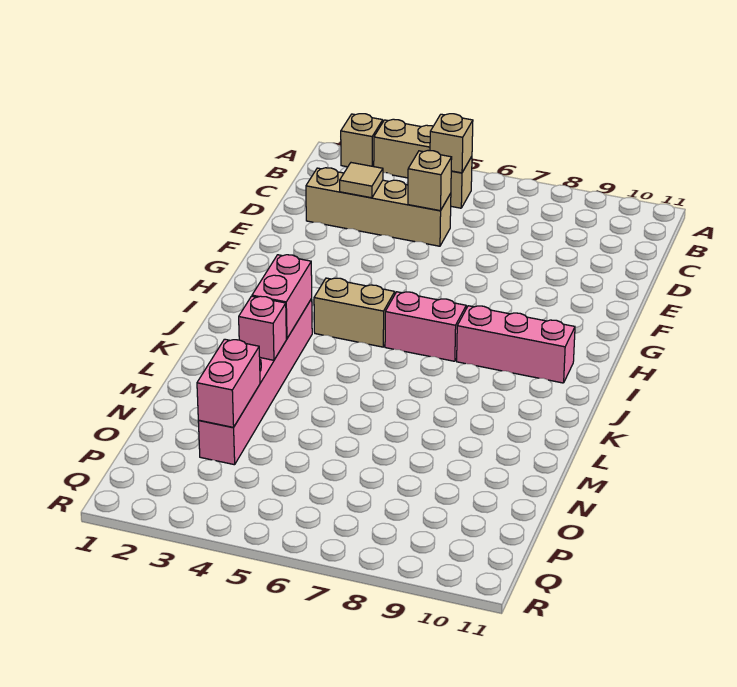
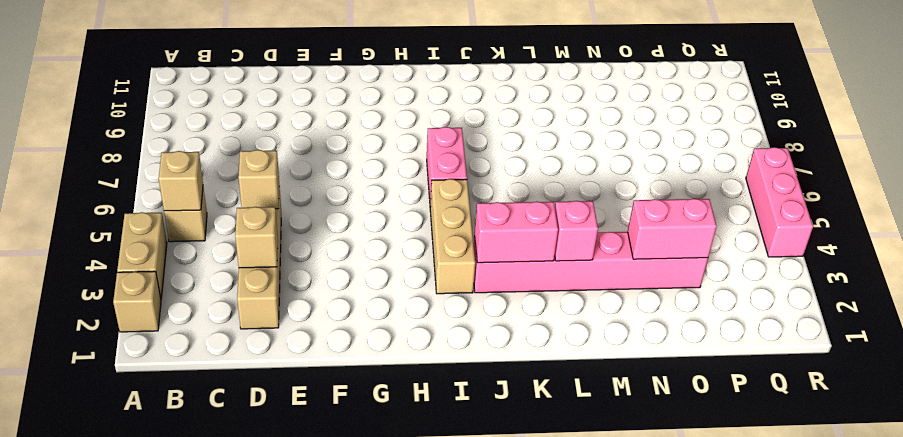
tan tile D3 level 2 -> tan brick D3 level 2
tan brick I4:I5 level 1 -> tan brick I3:I5 level 1
pink brick I8:I10 level 1 -> pink brick R4:R6 level 1

